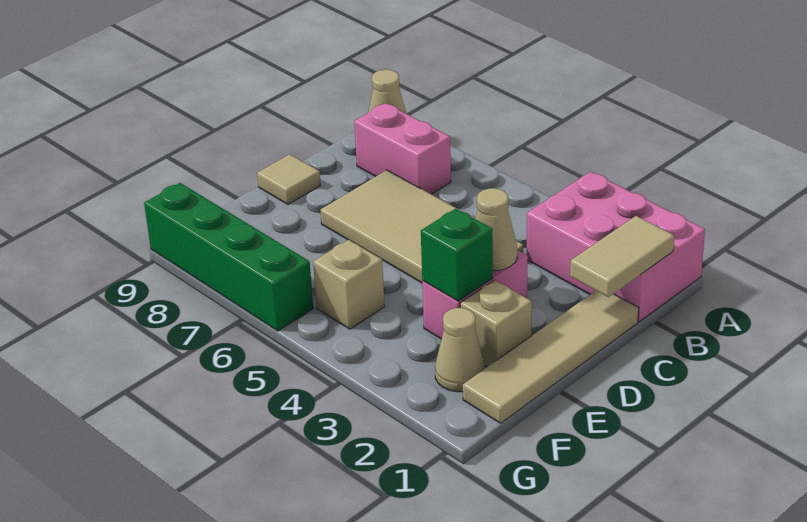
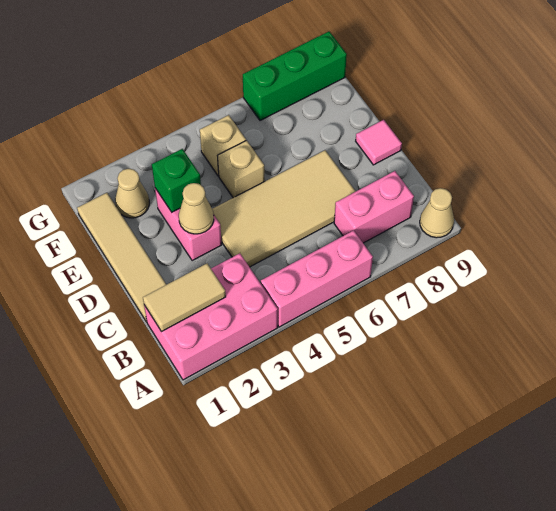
none -> pink brick A4:A6 level 1
tan tile B1:C1 level 2 -> tan tile B1:B2 level 2
tan tile D9 level 1 -> pink tile D9 level 1
tan brick E2 level 1 -> tan brick E5 level 1
green brick G6:G9 level 1 -> green brick G7:G9 level 1

